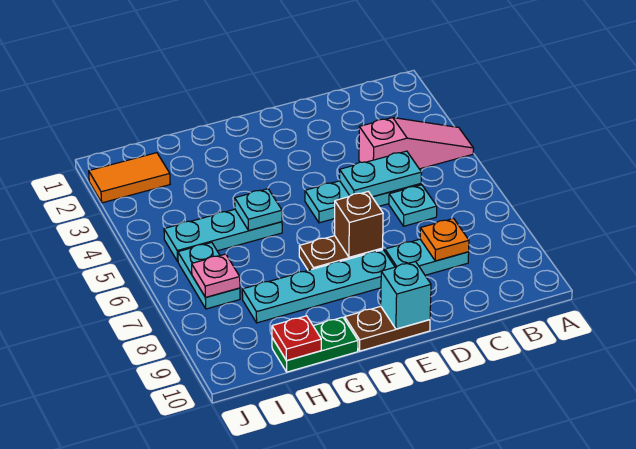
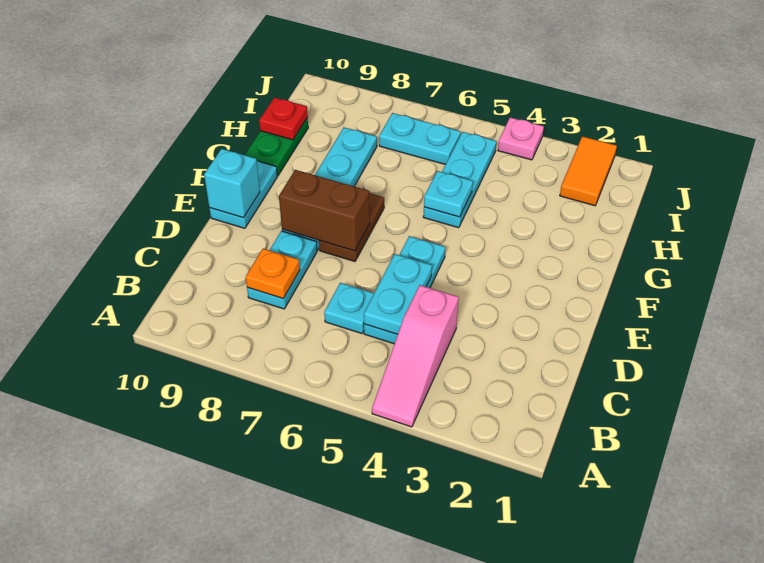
brown brick E7 level 2 -> brown brick E7:E8 level 2
brown plate E10:F10 level 1 -> cyan plate E10:F10 level 1
pink plate I7 level 2 -> pink plate J4 level 1

